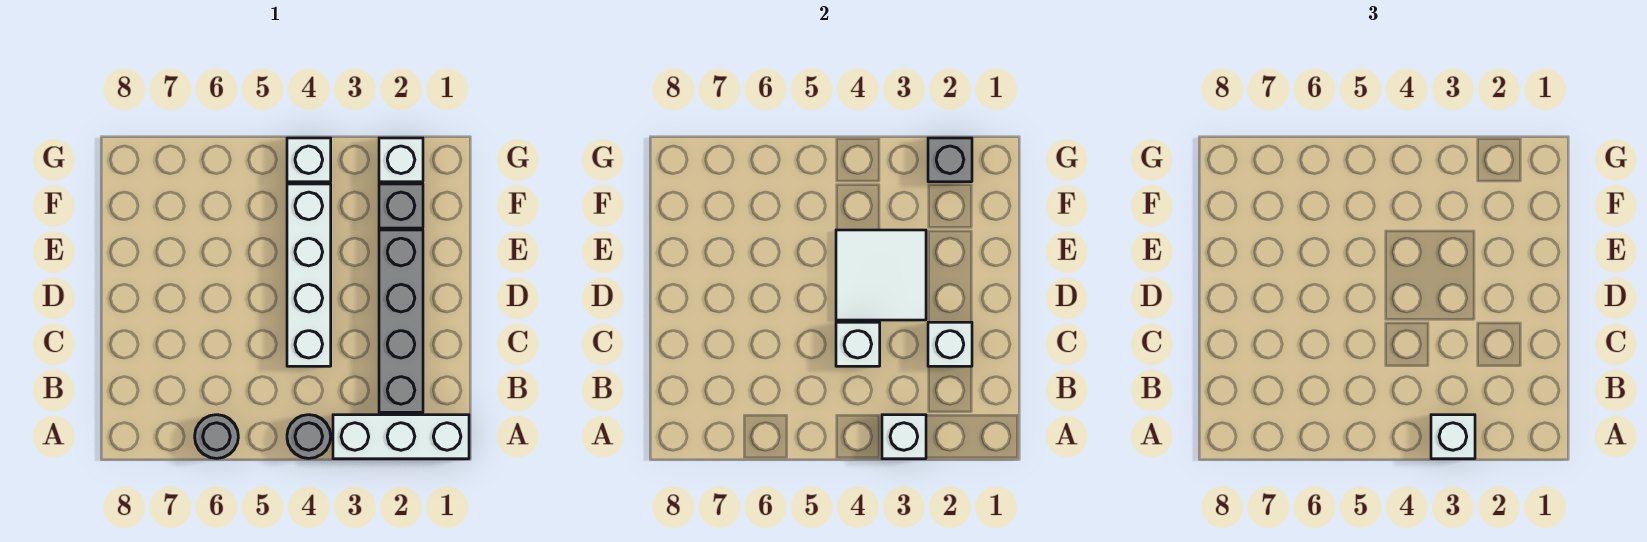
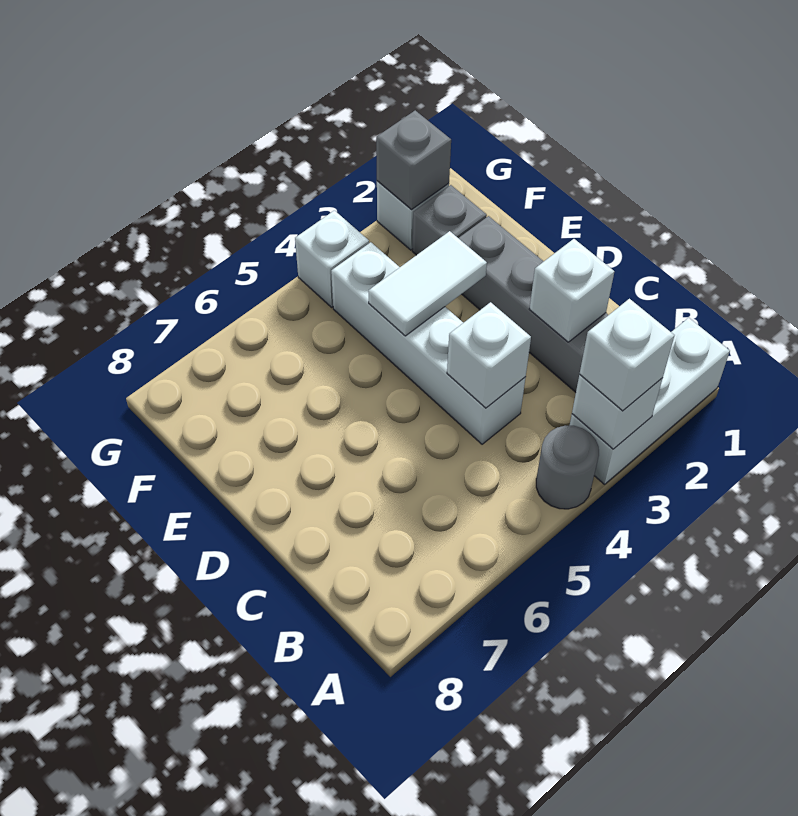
grey round brick A6 level 1 -> none
white tile D3:E4 level 2 -> white tile E3:E4 level 2

